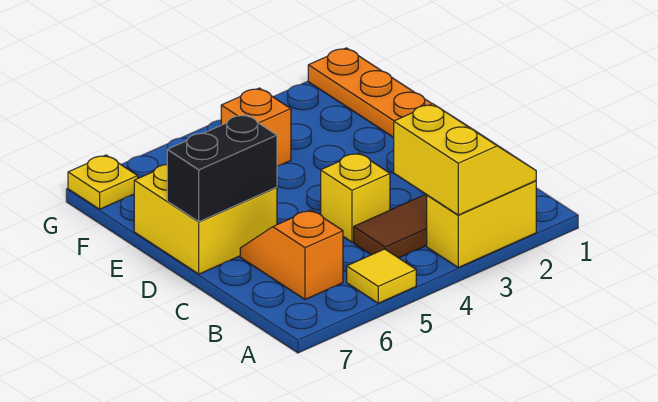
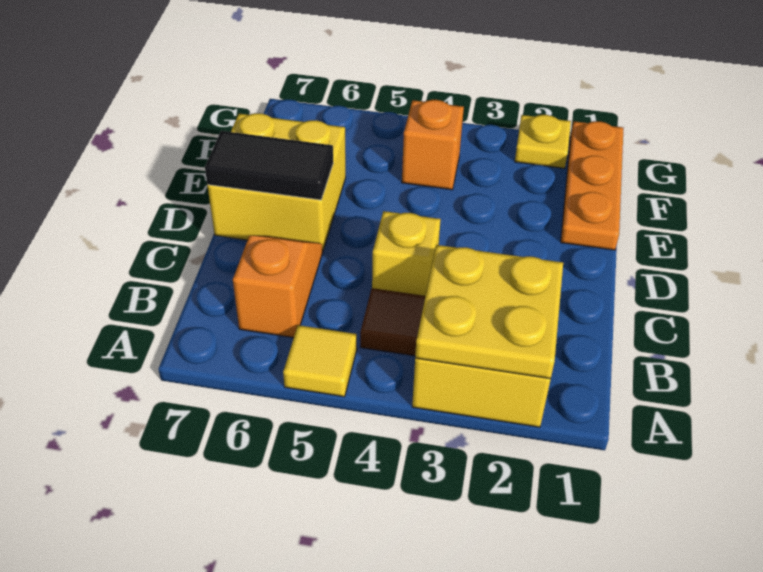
yellow slope A2:B3 level 2 top 3 -> yellow plate A2:B3 level 2
black brick D6:D7 level 2 -> black tile D6:D7 level 2
yellow plate G7 level 1 -> yellow plate G2 level 1

